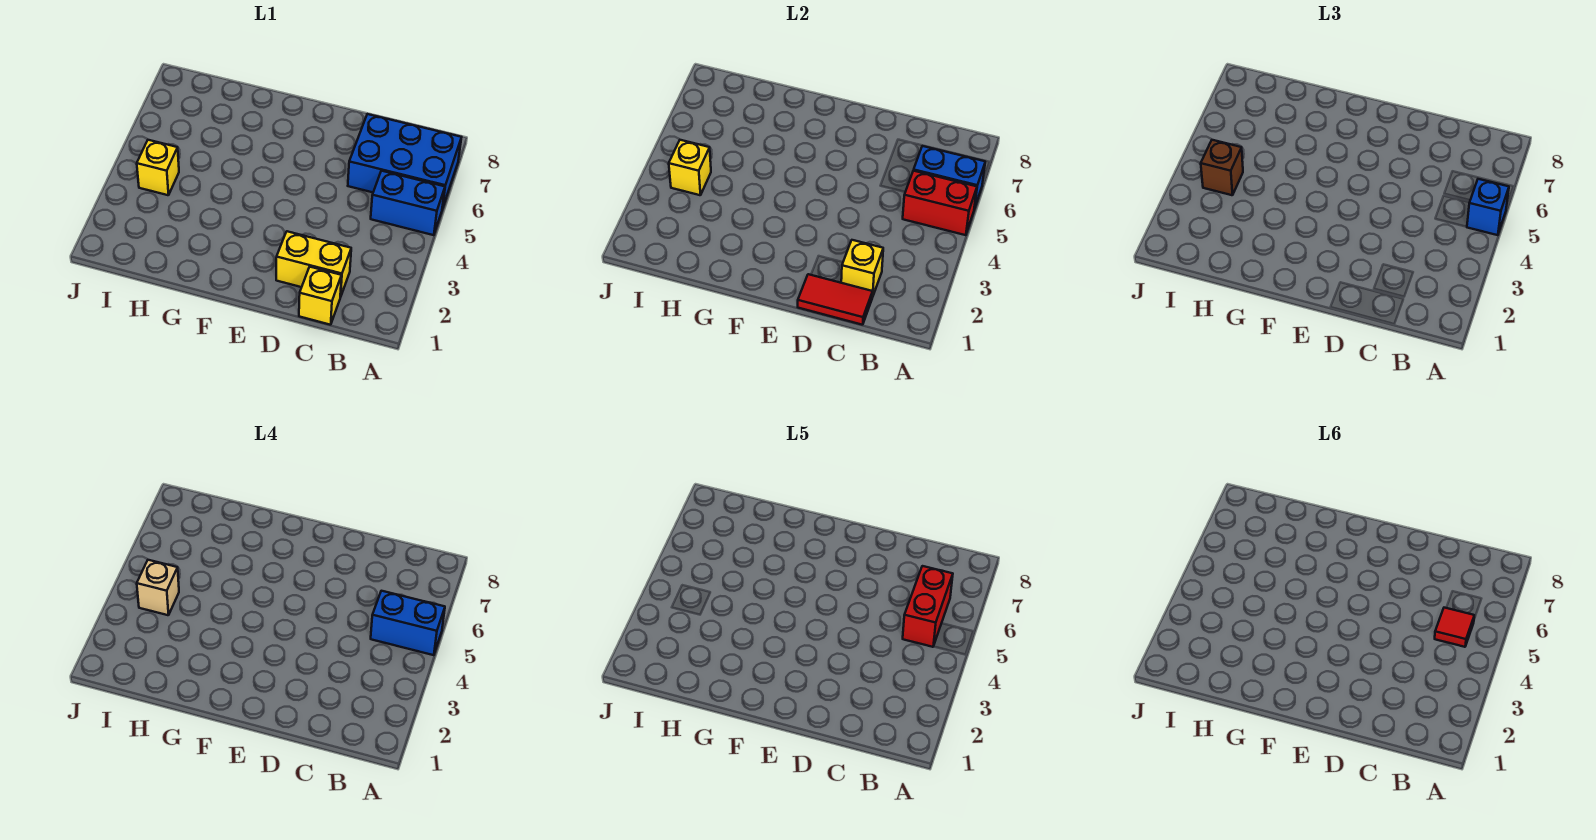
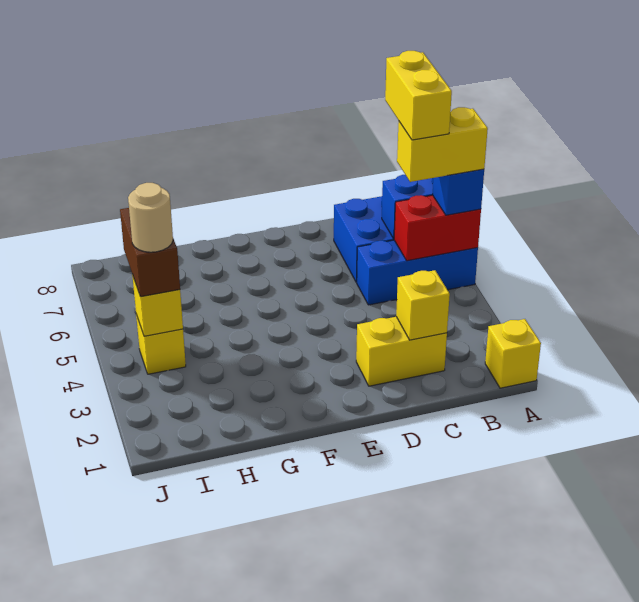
blue brick A5:B5 level 1 -> blue brick A5:C5 level 1
blue brick A5:B5 level 4 -> yellow brick A5:B5 level 4
red brick B5:B6 level 5 -> yellow brick B5:B6 level 5
red tile B5 level 6 -> none
yellow brick C1 level 1 -> yellow brick A1 level 1
red tile C1:D1 level 2 -> none
brown brick I4 level 3 -> brown brick I4:I5 level 3
tan brick I4 level 4 -> tan round brick I4 level 4

